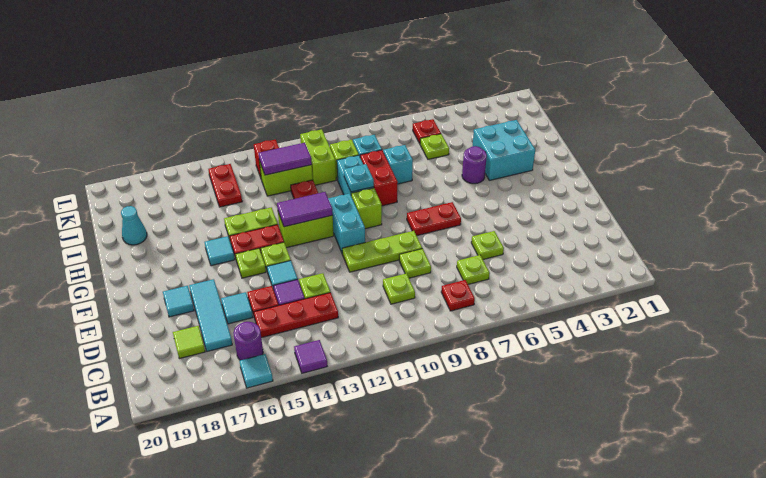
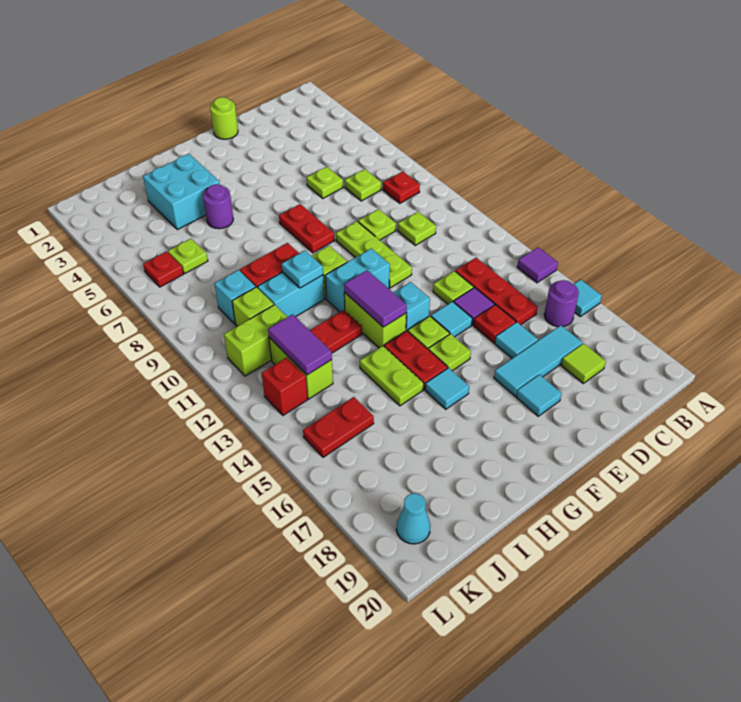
none -> lime round brick E1 level 1
cyan brick I8 level 1 -> cyan brick F13 level 1
cyan cone I19 level 1 -> cyan cone K19 level 1

